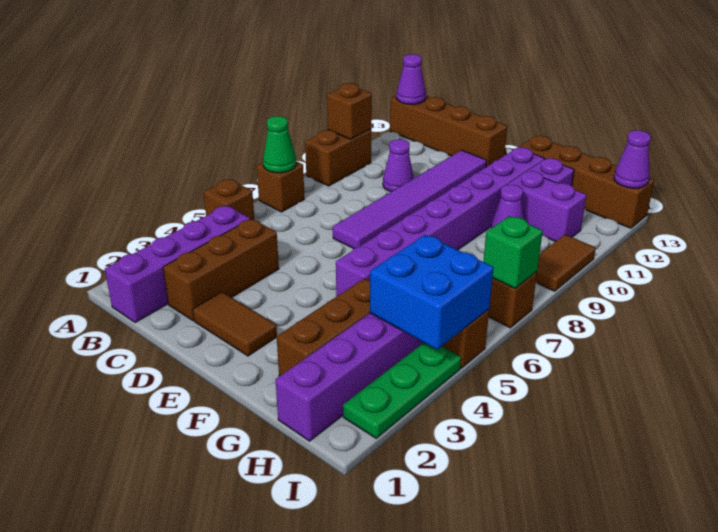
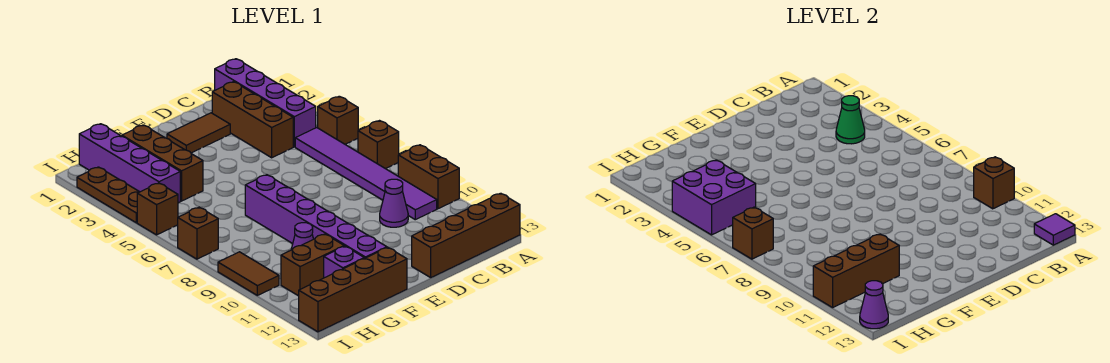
green cone A7 level 2 -> green cone B4 level 2
purple cone A13 level 2 -> purple tile A13 level 2
purple tile D7:D12 level 1 -> purple tile B5:B10 level 1
purple brick F5:F12 level 1 -> purple brick F7:F12 level 1
purple brick G11:H11 level 1 -> brown brick G11:H11 level 1
none -> brown brick G11:I11 level 2
blue brick H4:I5 level 2 -> purple brick H4:I5 level 2
green plate I2:I4 level 1 -> brown plate I2:I4 level 1
green brick I7 level 2 -> brown brick I7 level 2

